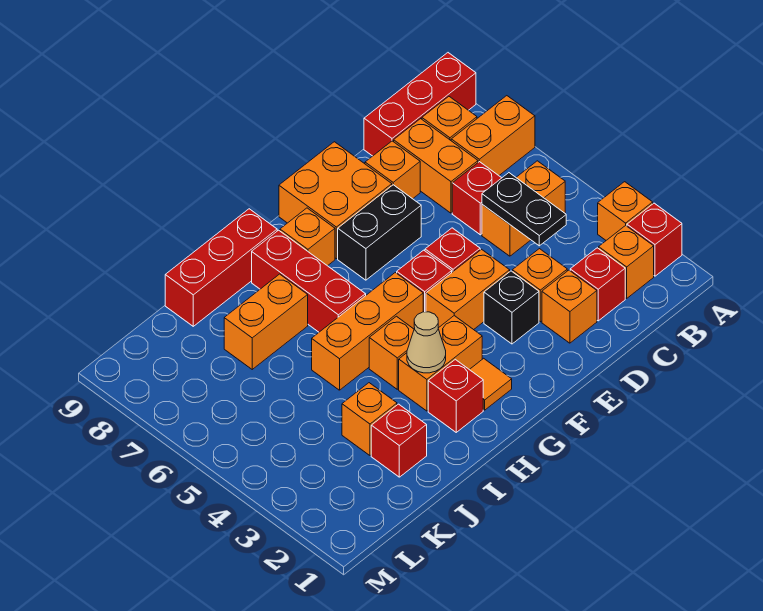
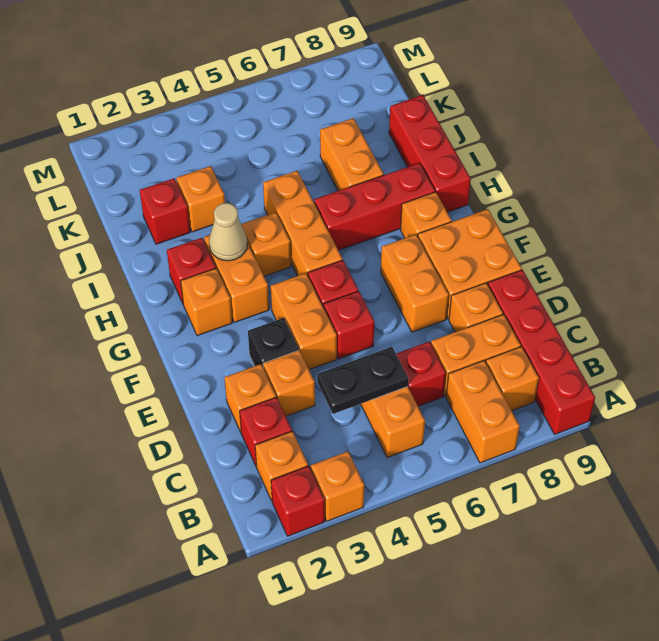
red brick A9:C9 level 1 -> red brick A9:D9 level 1
black brick E7:F7 level 1 -> orange brick E7:F7 level 1
orange tile G2 level 1 -> orange brick G2 level 1

